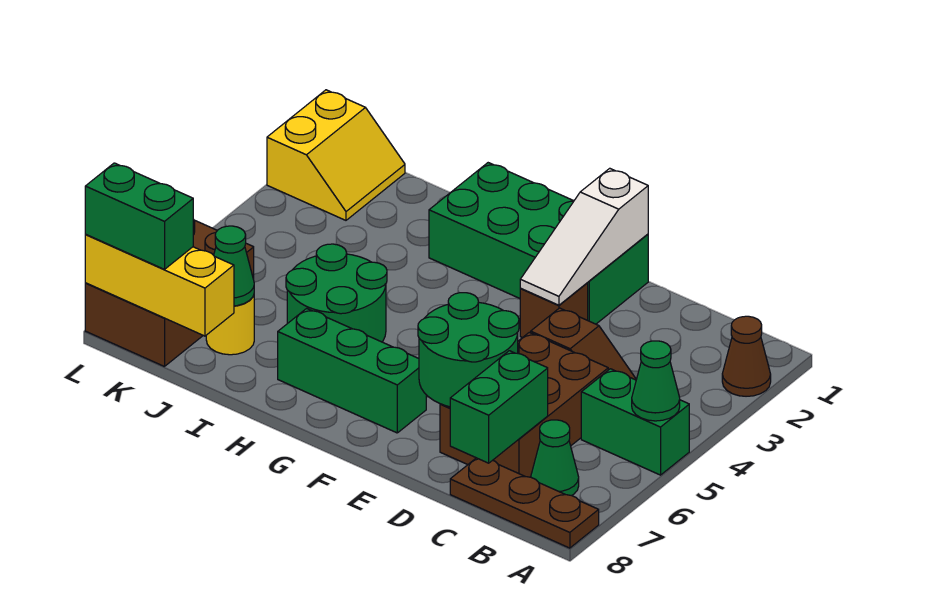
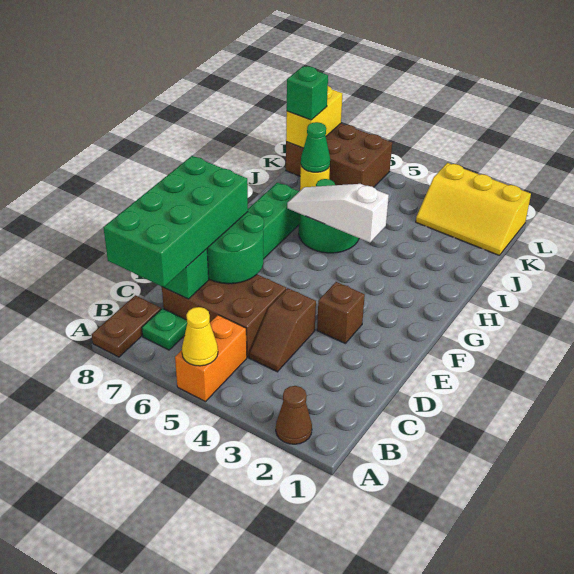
green brick A5:B5 level 1 -> orange brick A5:B5 level 1
green cone A5 level 2 -> yellow cone A5 level 2
brown plate A8:C8 level 1 -> brown plate A8:B8 level 1
green cone B7 level 1 -> green plate B7 level 1
green brick E1:H2 level 1 -> green brick B7:E8 level 3
white slope E1:E3 level 2 top 1 -> white slope H4:H6 level 2 top 4
yellow brick J8:L8 level 2 -> yellow brick K8:L8 level 2
yellow slope K1:L2 level 1 top L -> yellow slope K1:L3 level 1 top L
green brick K8:L8 level 3 -> green brick K8 level 3

